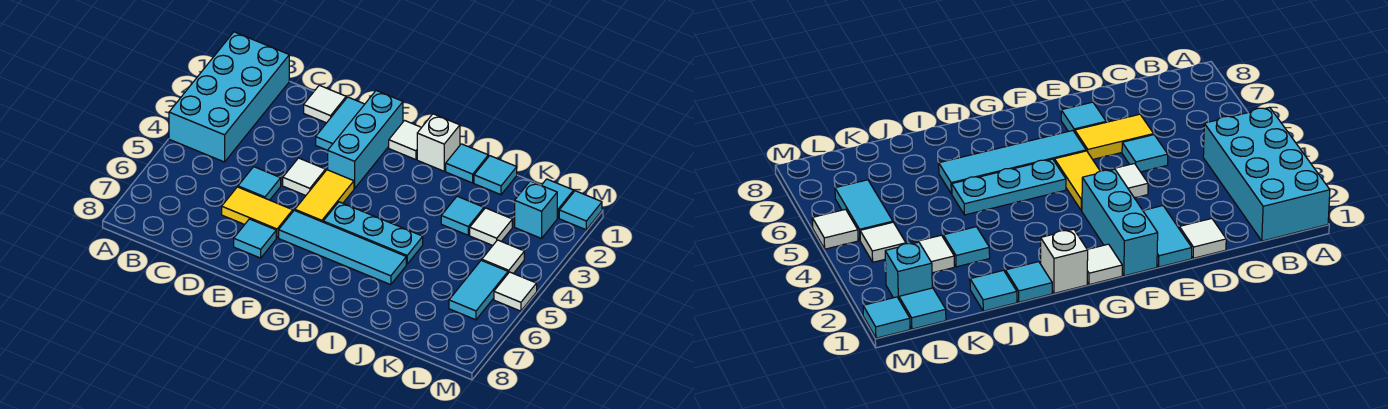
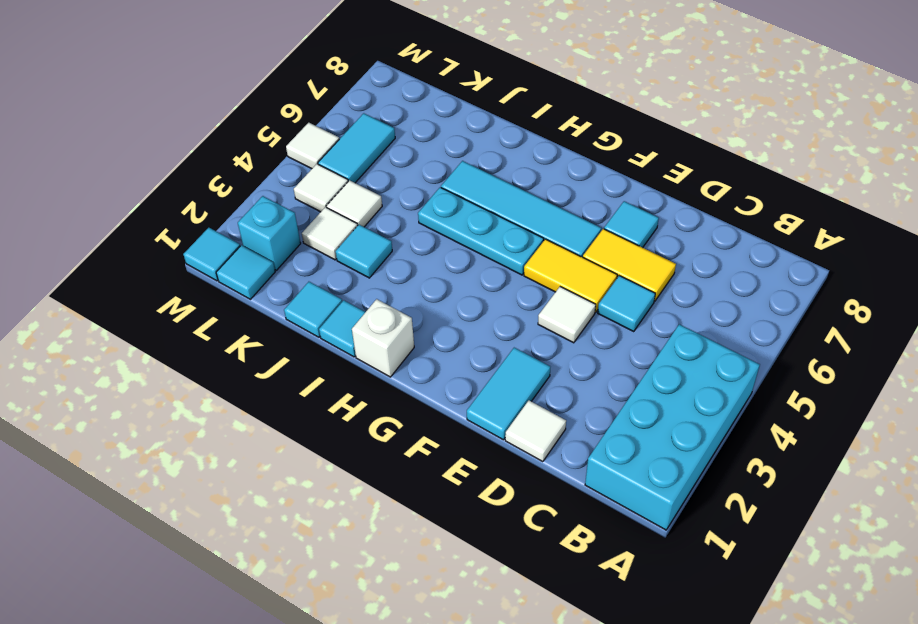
cyan brick F1:F3 level 1 -> none
yellow tile F4:F5 level 1 -> yellow tile E5:F5 level 1
white tile G1 level 1 -> white tile K4 level 1

